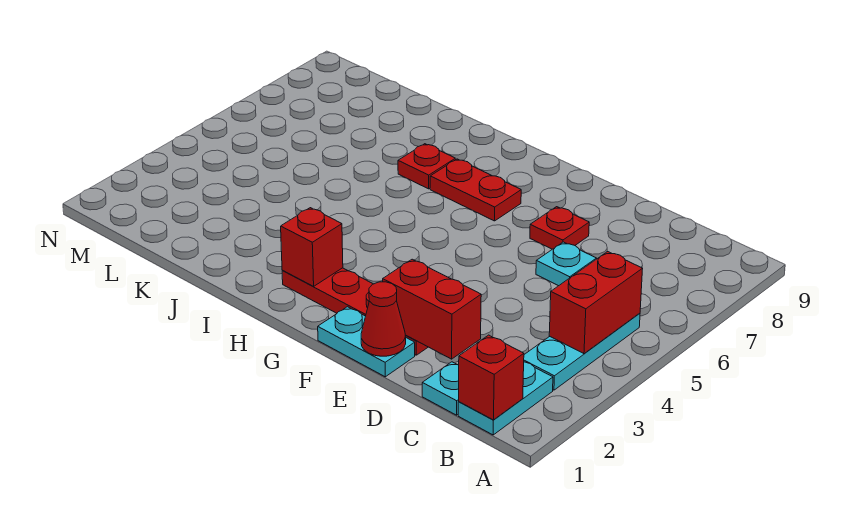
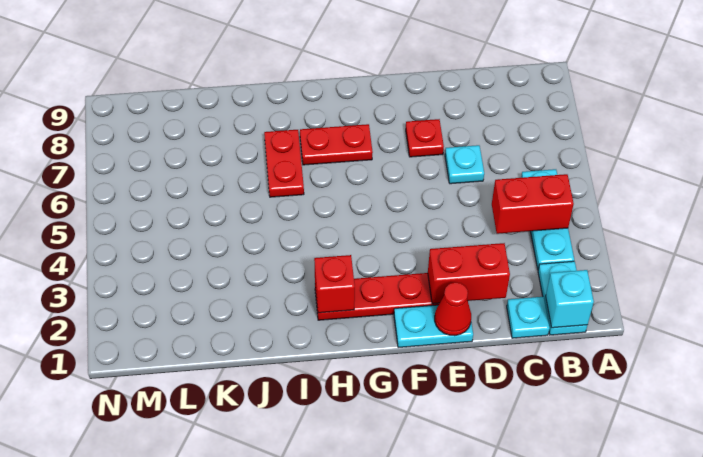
red brick B1 level 2 -> cyan brick B1 level 2
red brick B4:B5 level 2 -> red brick B4:C4 level 2
red plate I7 level 1 -> red plate I6:I7 level 1

